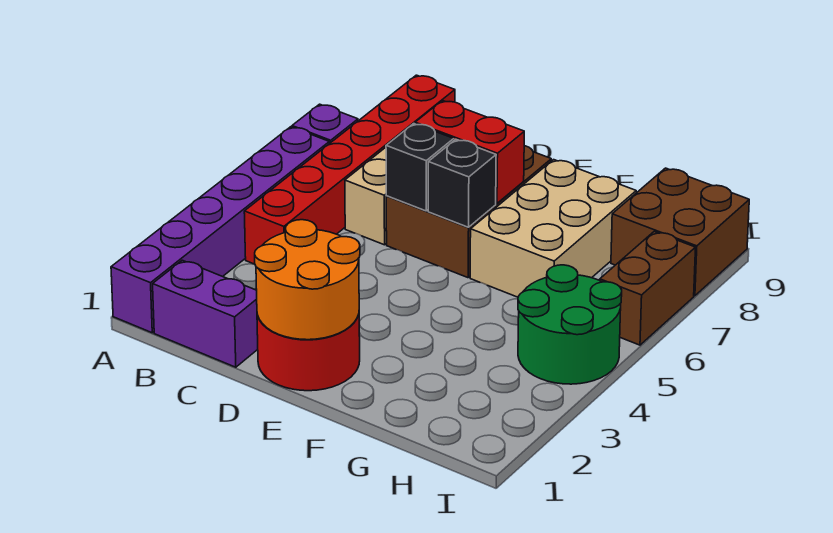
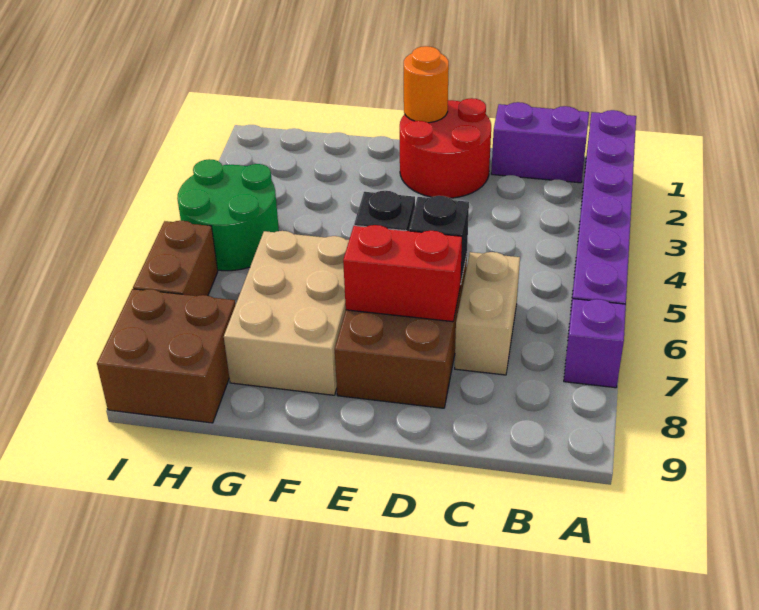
red brick B4:B9 level 1 -> none
orange round brick D1:E2 level 2 -> orange round brick E1 level 2

